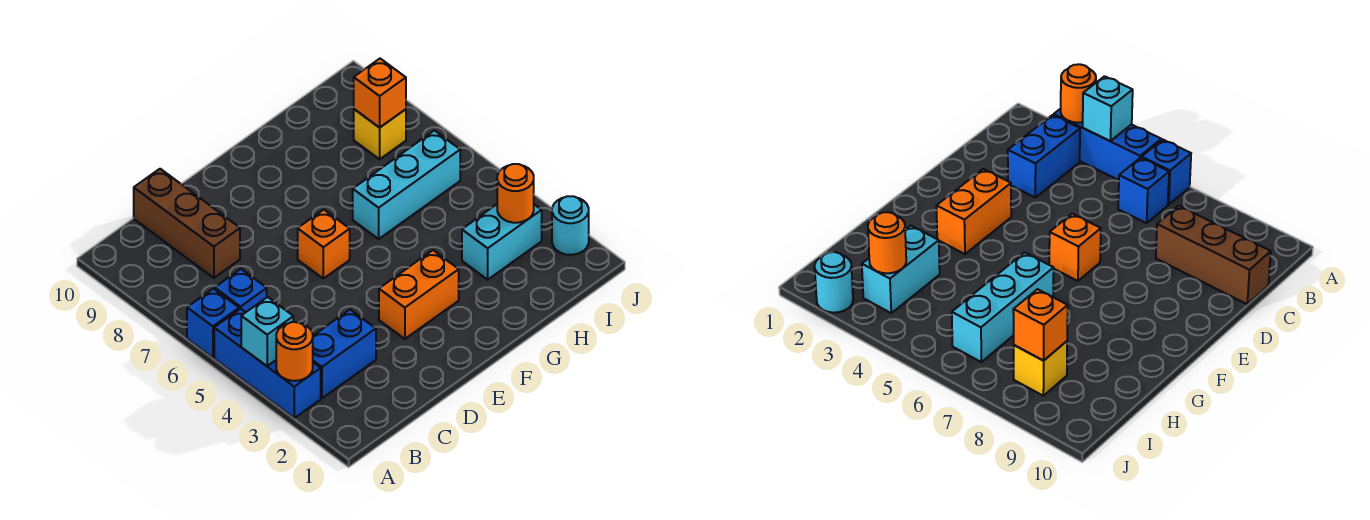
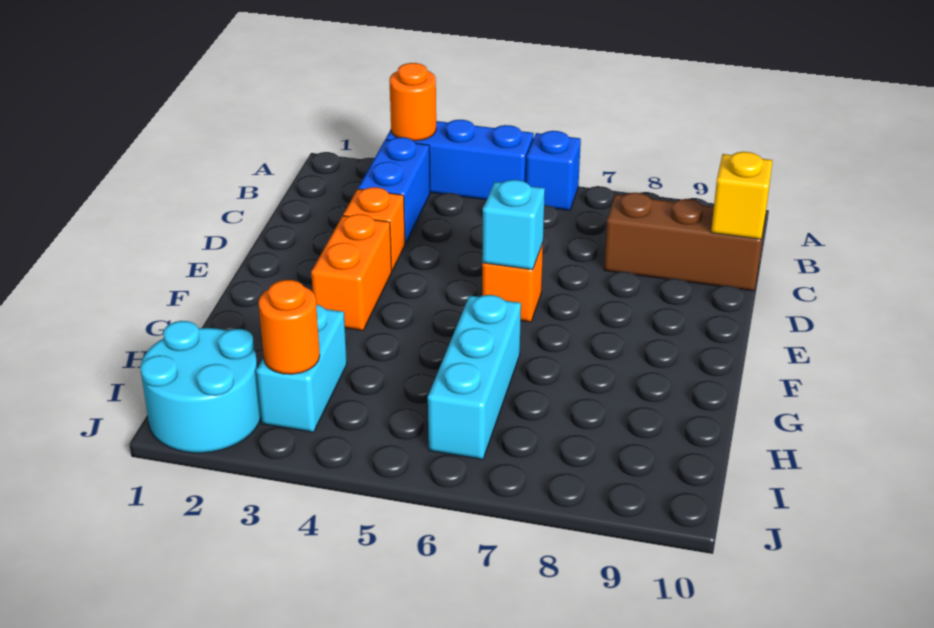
cyan brick A4 level 2 -> cyan brick E6 level 2
blue brick B6 level 1 -> none
yellow brick I8 level 1 -> yellow brick C10 level 2
orange brick I8 level 2 -> orange brick D3 level 1
cyan round brick J2 level 1 -> cyan round brick I1:J2 level 1

